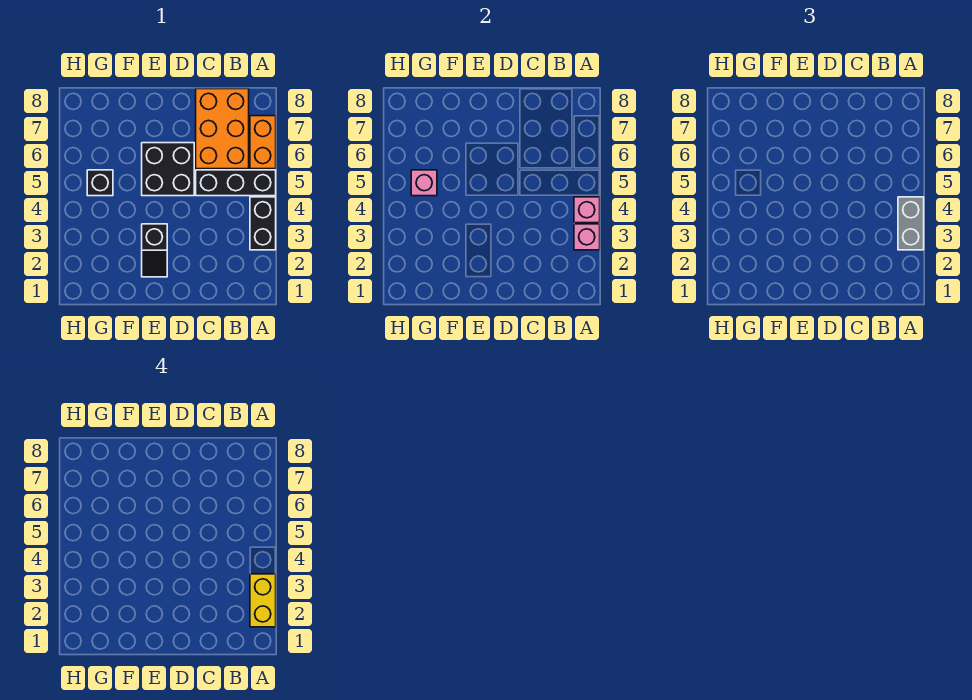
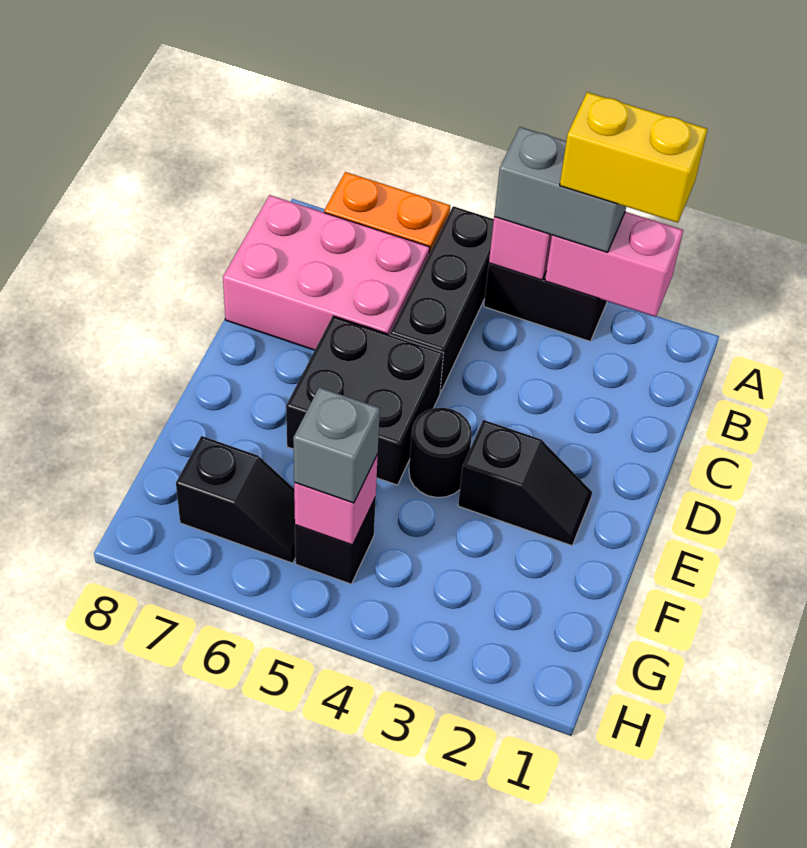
pink brick A3 level 2 -> pink brick A2:A3 level 2
orange brick B6:C8 level 1 -> pink brick B6:C8 level 1
none -> black round brick E4 level 1
none -> grey brick G5 level 3
none -> black slope G6:G7 level 1 top 7

